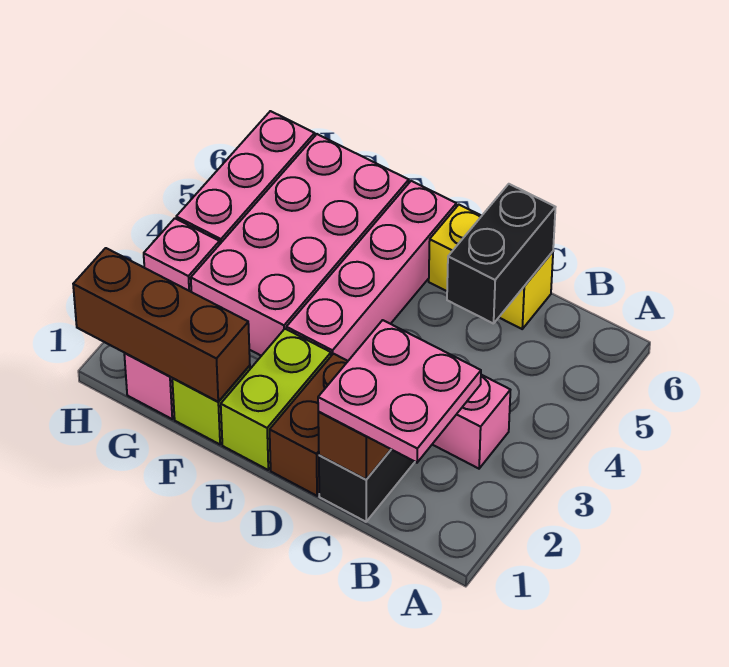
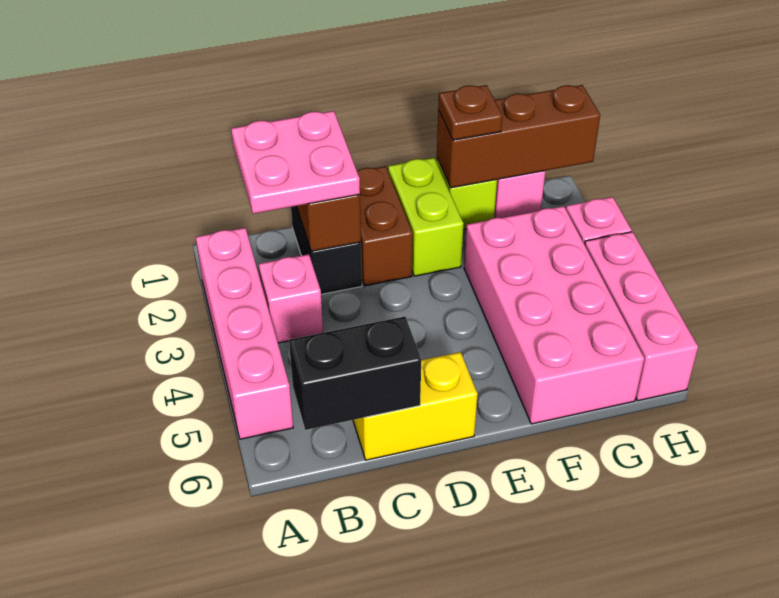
black brick C5:C6 level 2 -> black brick B6:C6 level 2
pink brick E3:E6 level 1 -> pink brick A2:A5 level 1
none -> brown plate F1 level 3

